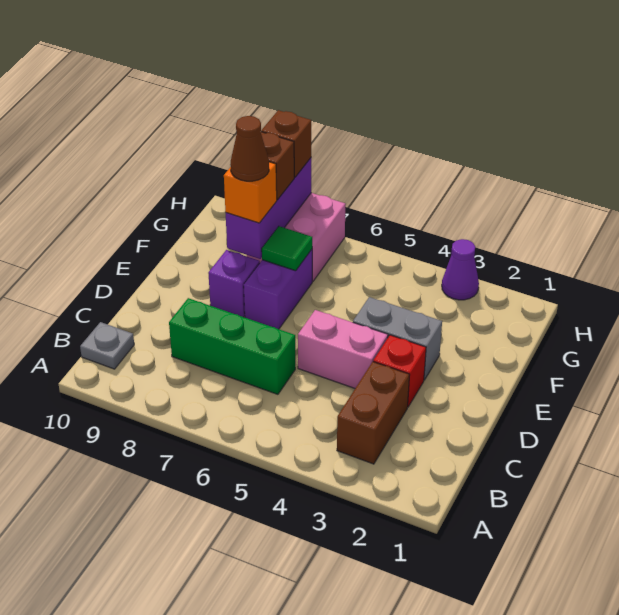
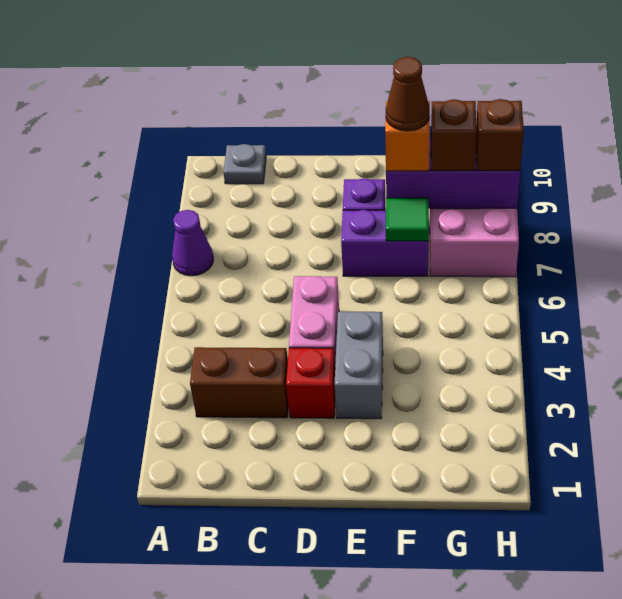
green brick C6:C8 level 1 -> none
purple cone H3 level 1 -> purple cone A7 level 1

